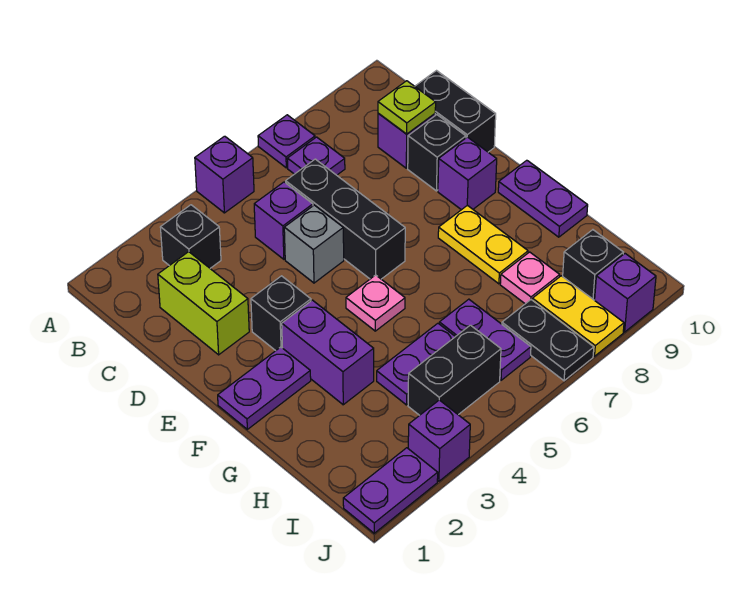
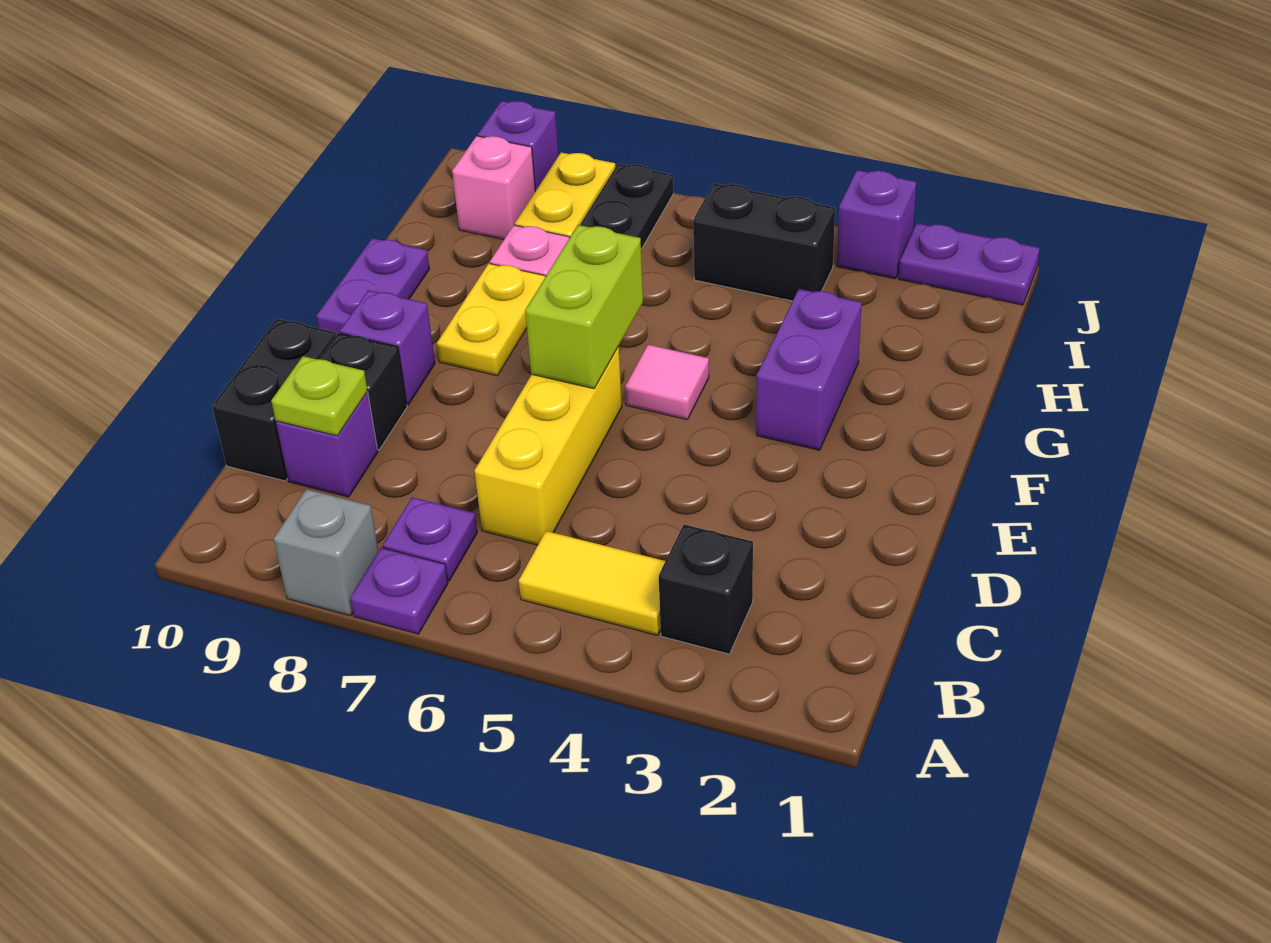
purple brick A5 level 1 -> none
none -> yellow tile B4:B5 level 1
lime brick C2:D2 level 1 -> lime brick E6:F6 level 2
purple brick C5 level 1 -> none
black brick C6:E6 level 1 -> yellow brick C6:E6 level 1
grey brick D5 level 1 -> grey brick A8 level 1
black brick E3 level 1 -> none
purple plate F1:F2 level 1 -> none
pink plate F5 level 1 -> pink tile F5 level 1
purple plate H4:H5 level 1 -> none
purple plate H6:I6 level 1 -> none
black brick I9 level 1 -> pink brick I9 level 1

